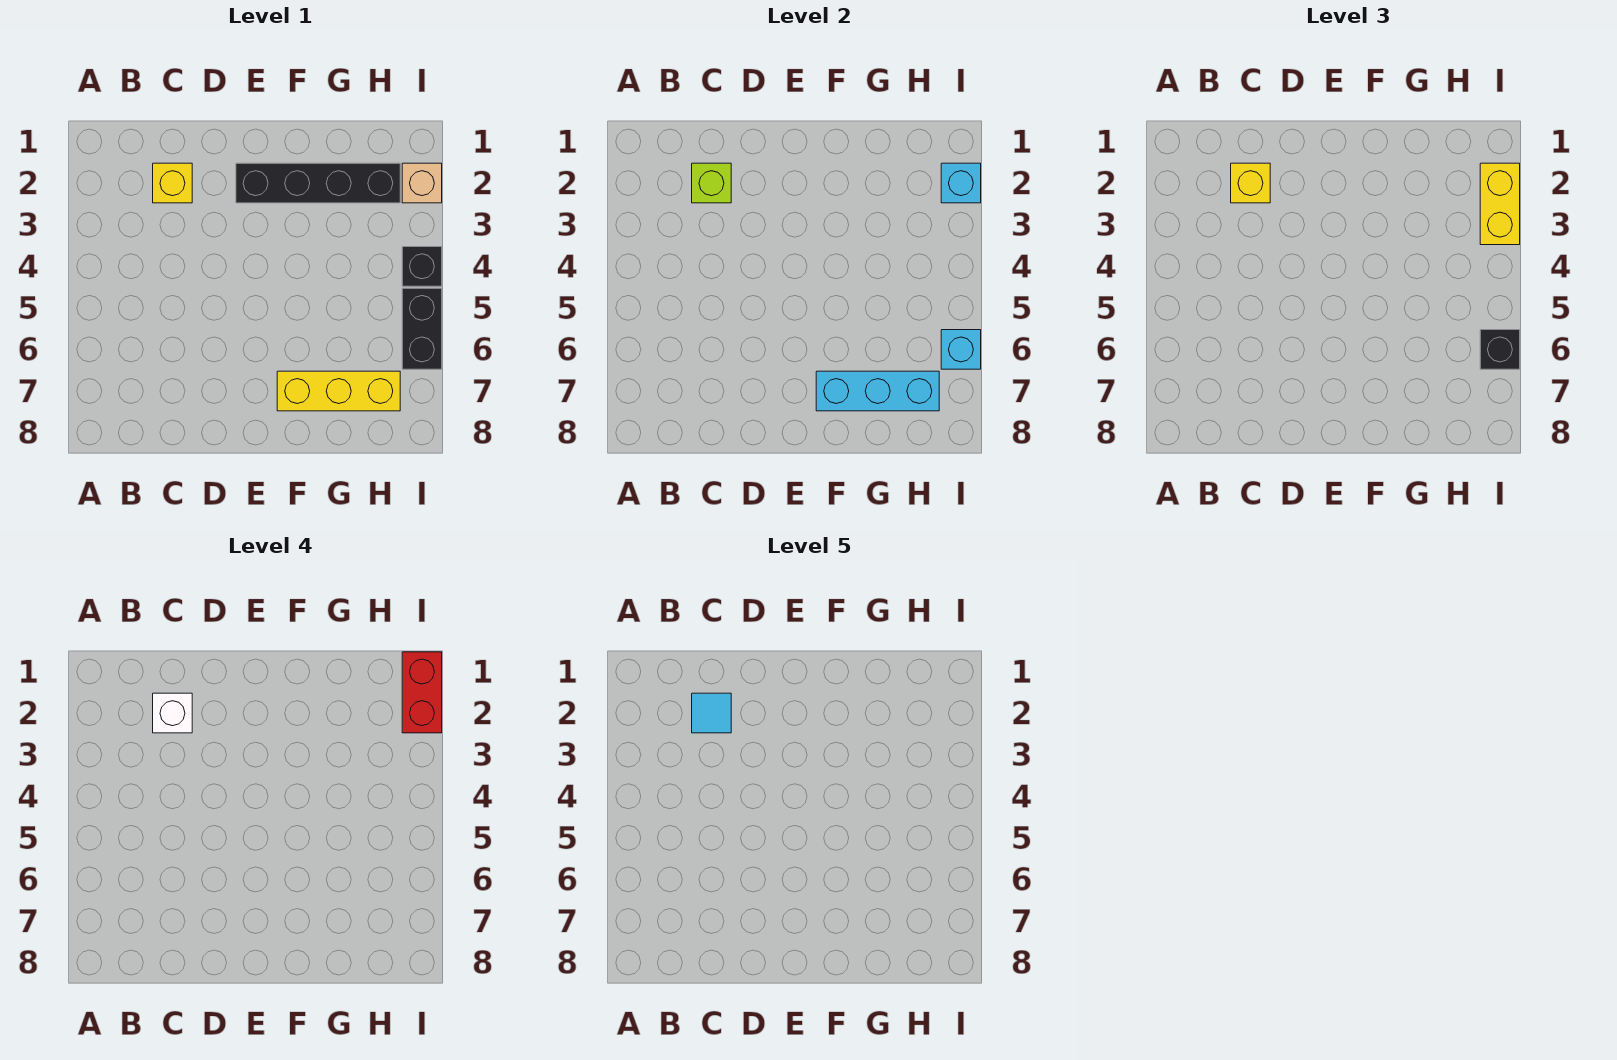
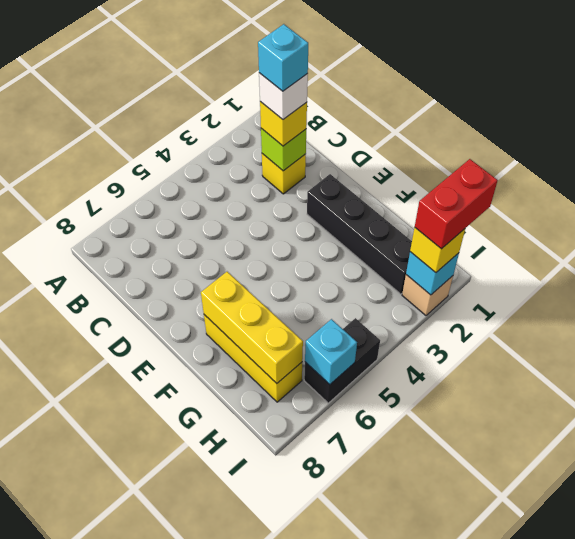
cyan tile C2 level 5 -> cyan brick C2 level 5
cyan brick F7:H7 level 2 -> yellow brick F7:H7 level 2
yellow brick I2:I3 level 3 -> yellow brick I2 level 3
black brick I4 level 1 -> none
black brick I6 level 3 -> none

